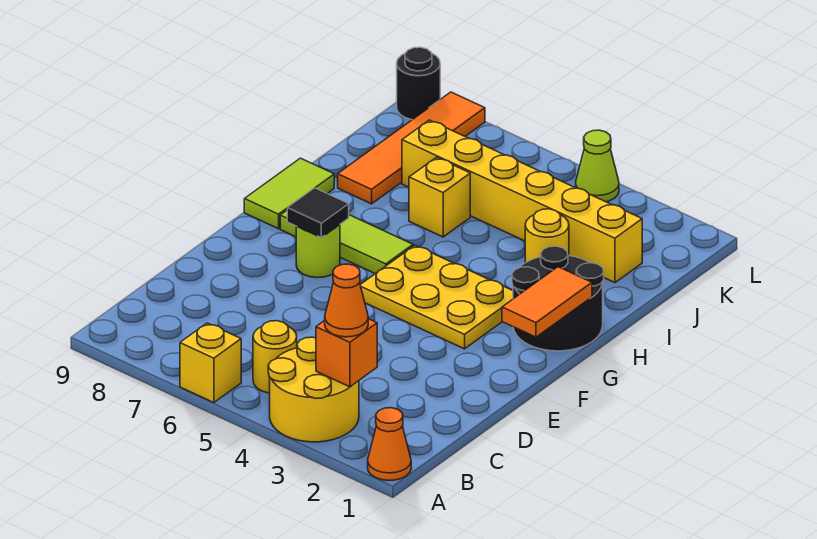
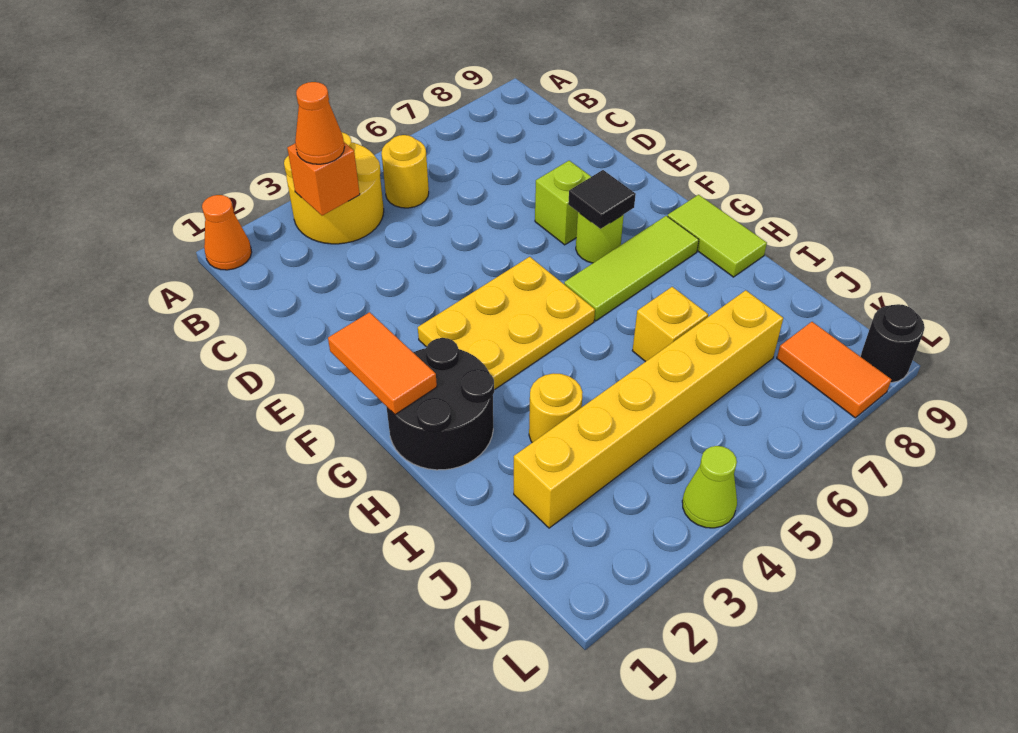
yellow brick A6 level 1 -> none
none -> lime brick E7 level 1
orange tile I8:L8 level 1 -> orange tile K8:L8 level 1

